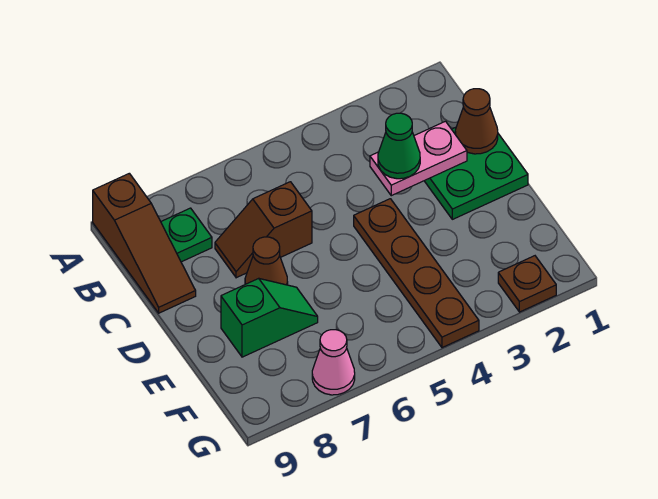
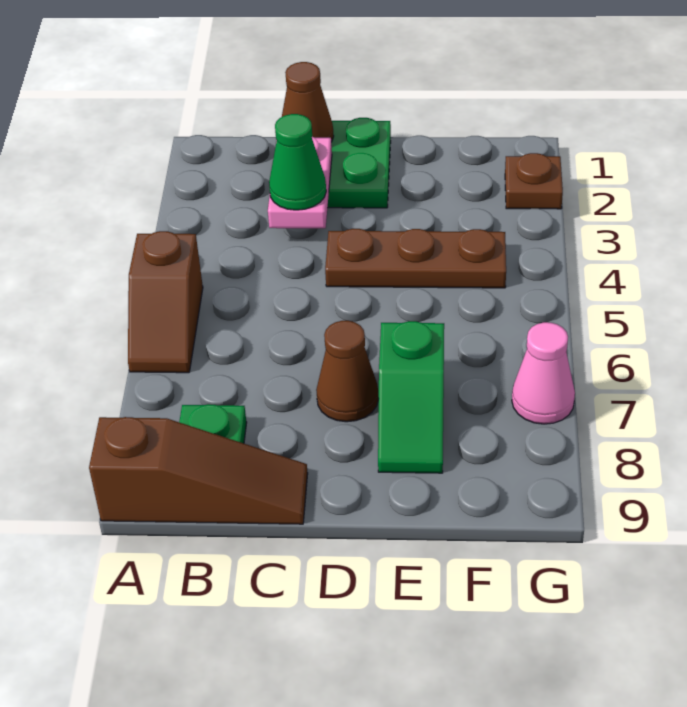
brown slope C6:C7 level 1 top 6 -> brown slope A5:A6 level 1 top 5
brown plate D4:G4 level 1 -> brown plate D4:F4 level 1
green slope E7:E8 level 1 top 8 -> green slope E7:E8 level 1 top 7

